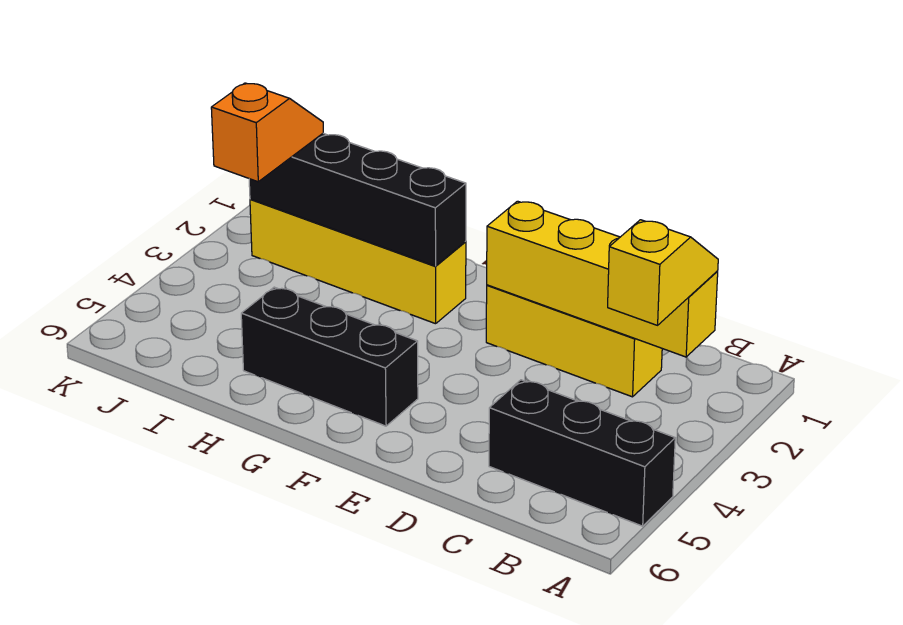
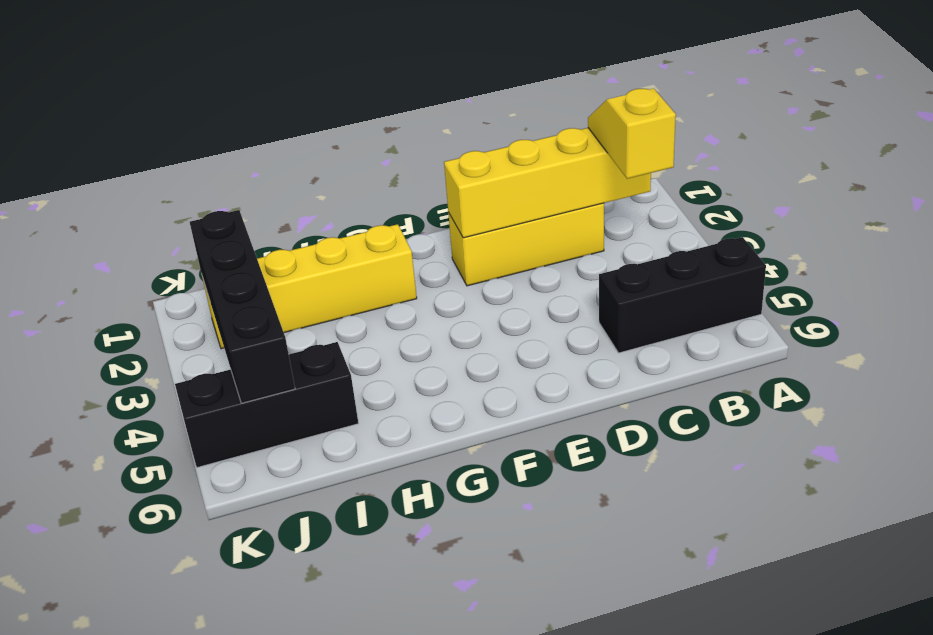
black brick F5:H5 level 1 -> black brick I5:K5 level 1
black brick G2:J2 level 2 -> black brick J2:J5 level 2
orange slope J2:J3 level 3 top 3 -> none

